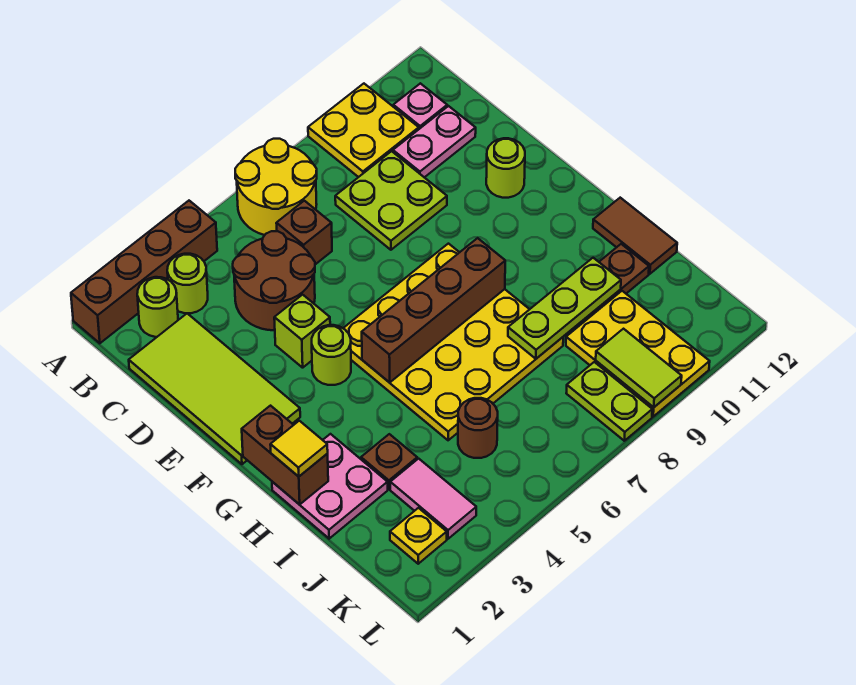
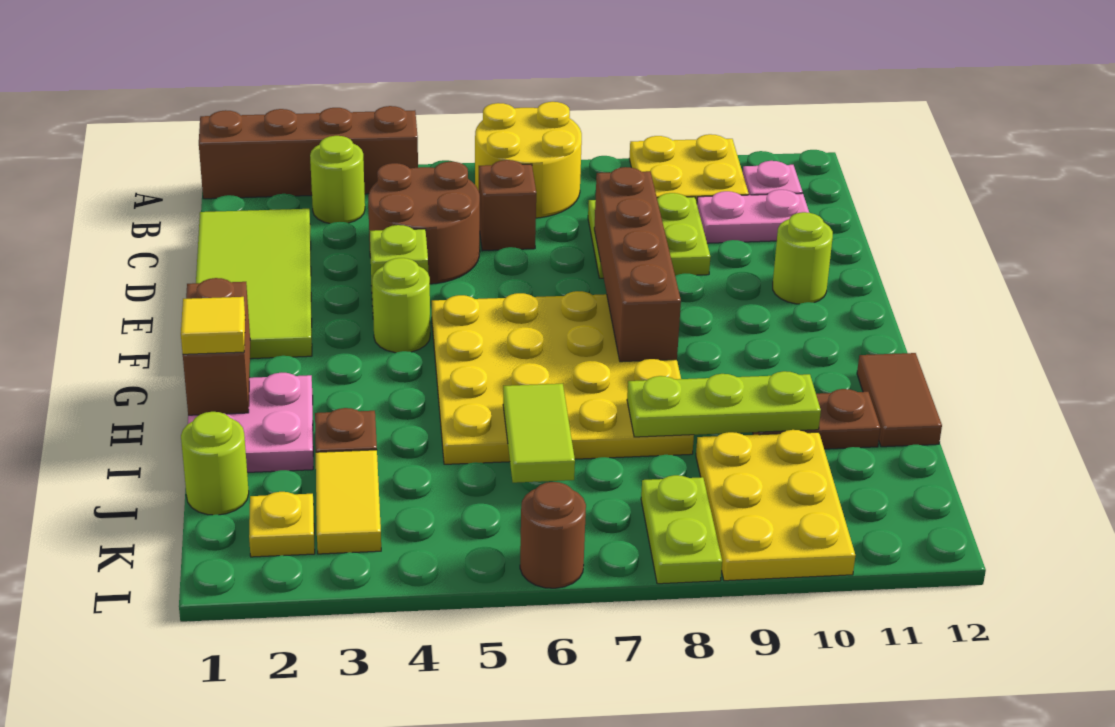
lime round brick B2 level 1 -> lime round brick J1 level 1
brown brick G5:G8 level 2 -> brown brick D8:G8 level 2
pink tile J3:K3 level 1 -> yellow tile J3:K3 level 1
brown round brick J5 level 1 -> brown round brick L6 level 1
lime tile K9:L9 level 2 -> lime tile I6:J6 level 2

